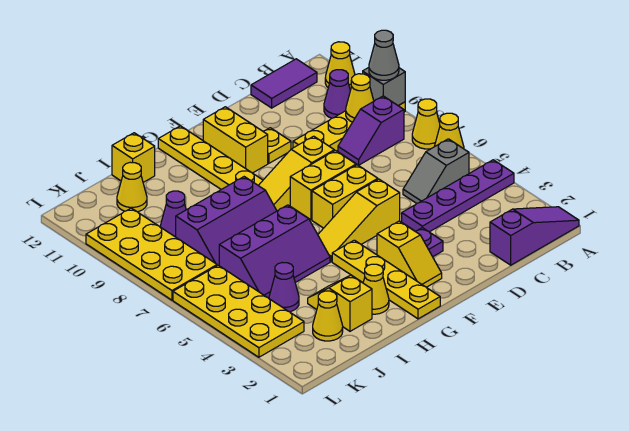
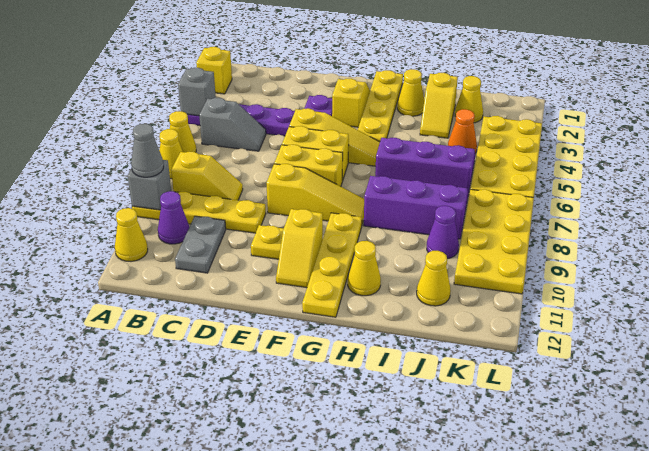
purple slope A1:C1 level 1 top C -> none
none -> grey brick A4 level 2
purple slope B8:C8 level 1 top B -> yellow slope B8:C8 level 1 top B
yellow cone B9 level 2 -> yellow cone H11 level 1
purple tile B12:C12 level 1 -> none
none -> grey plate C10:C11 level 1
yellow brick F10:F11 level 1 -> yellow slope F10:F11 level 1 top 10
yellow brick I12 level 1 -> yellow brick A2 level 1
purple cone J4 level 1 -> orange cone J4 level 1

